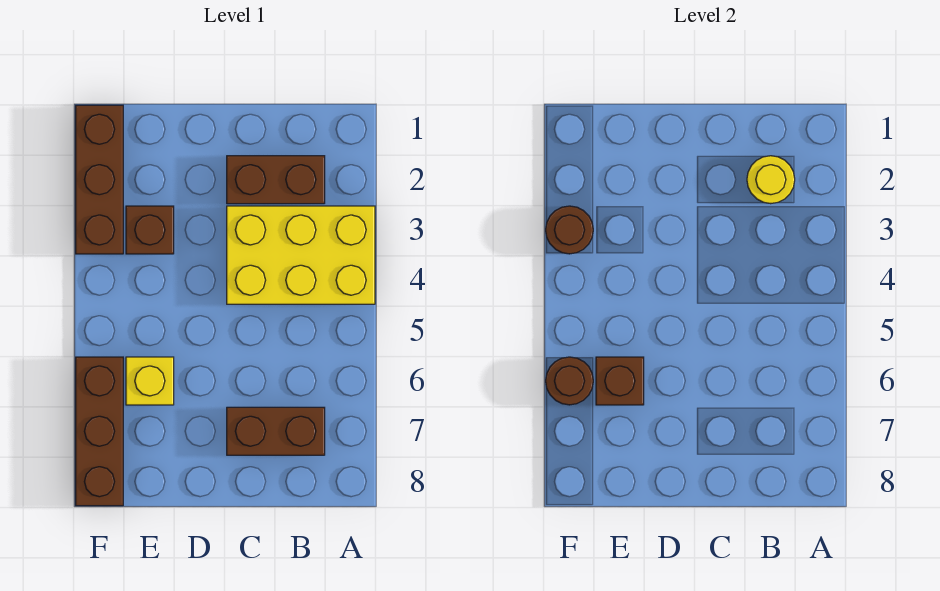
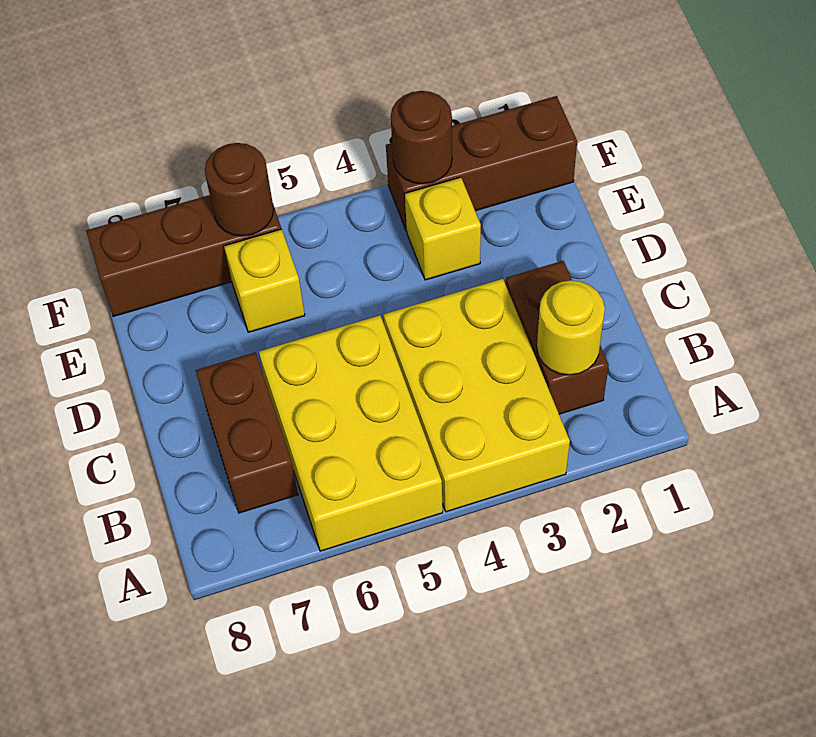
none -> yellow brick A5:C6 level 1
brown brick E3 level 1 -> yellow brick E3 level 1
brown brick E6 level 2 -> none

